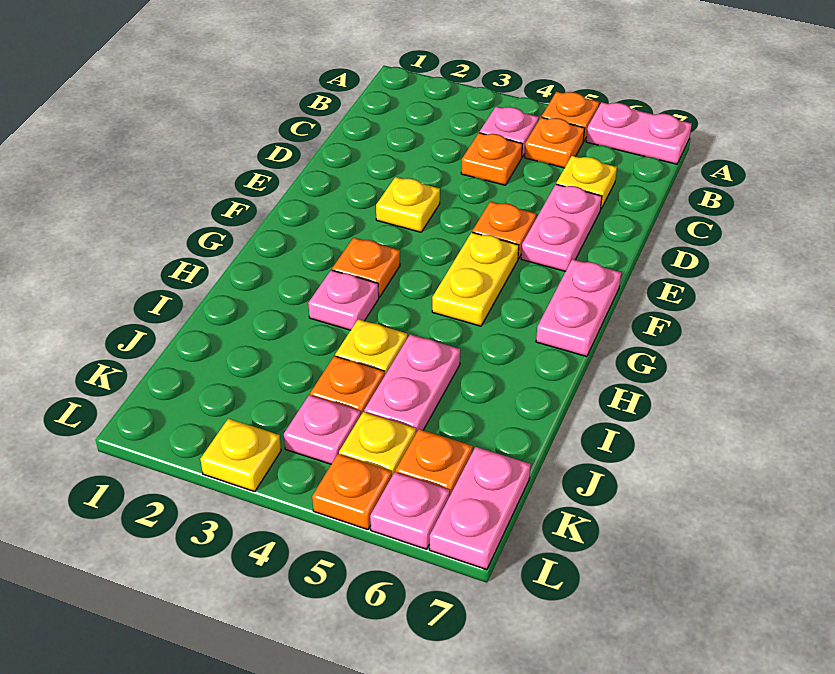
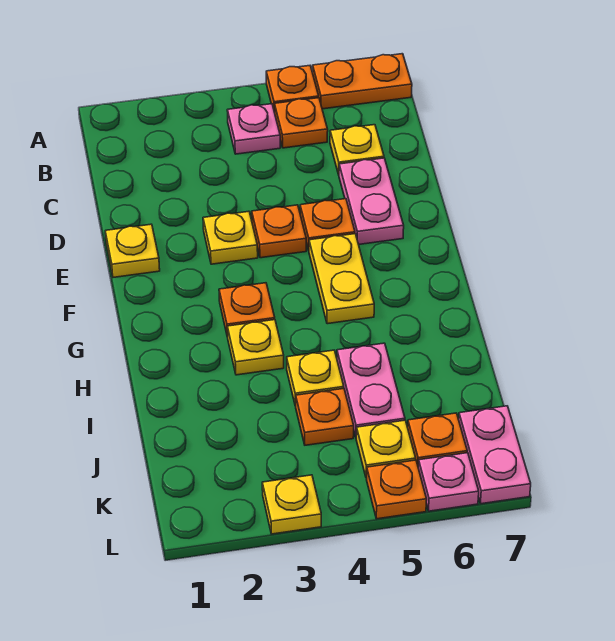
pink plate A6:A7 level 1 -> orange plate A6:A7 level 1
orange plate C4 level 1 -> orange plate E4 level 1
none -> yellow plate E1 level 1
pink plate F7:G7 level 1 -> none
pink plate H3 level 1 -> yellow plate H3 level 1
pink plate K4 level 1 -> none

